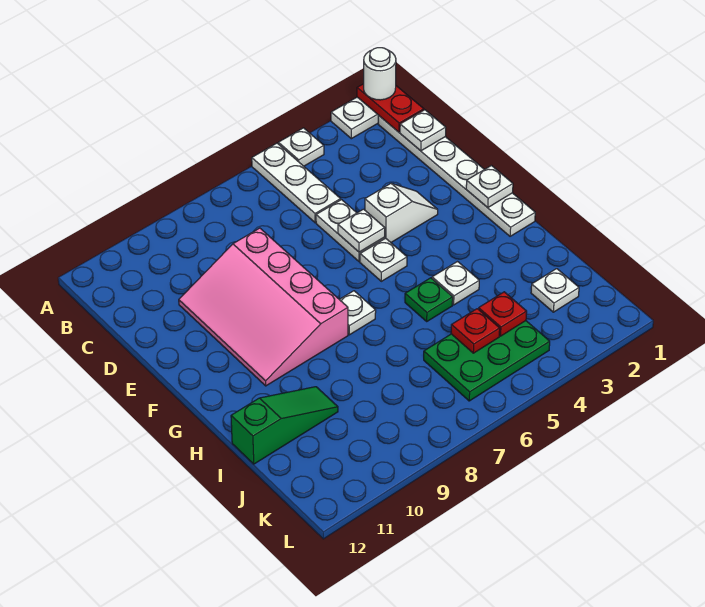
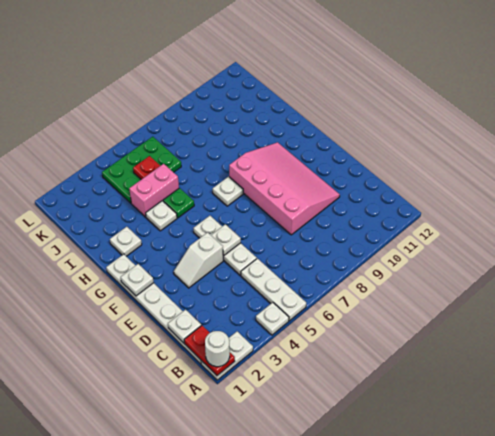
none -> pink brick I4:I5 level 1
green slope I10:I12 level 1 top 12 -> none
white plate J2 level 1 -> white plate H2 level 1
red plate J4 level 2 -> none

